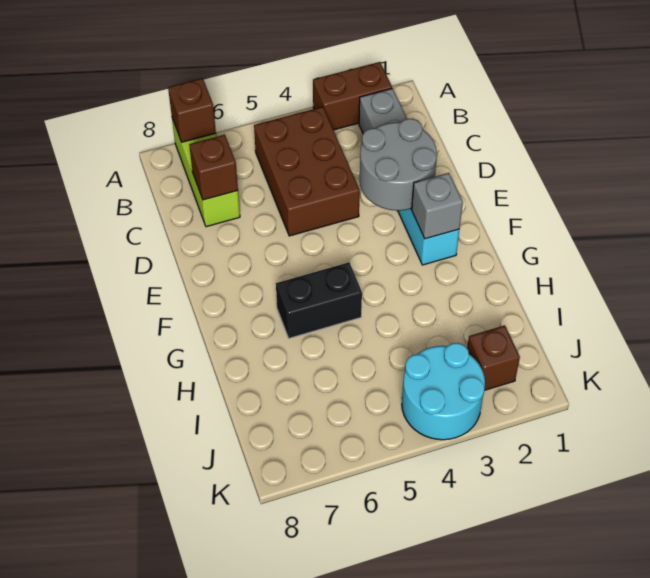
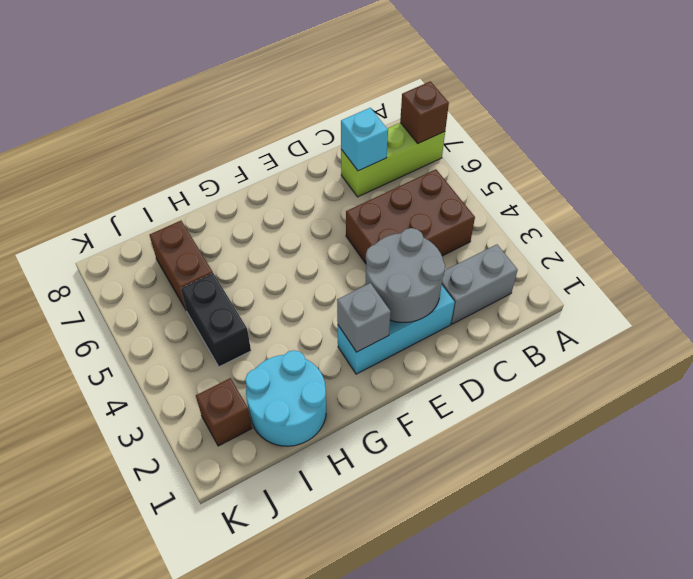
brown brick A2:A3 level 1 -> brown brick I6:I7 level 1
brown brick C7 level 2 -> cyan brick C7 level 2
black brick G5:G6 level 1 -> black brick I4:I5 level 1
cyan round brick J3:K4 level 1 -> cyan round brick H1:I2 level 1

